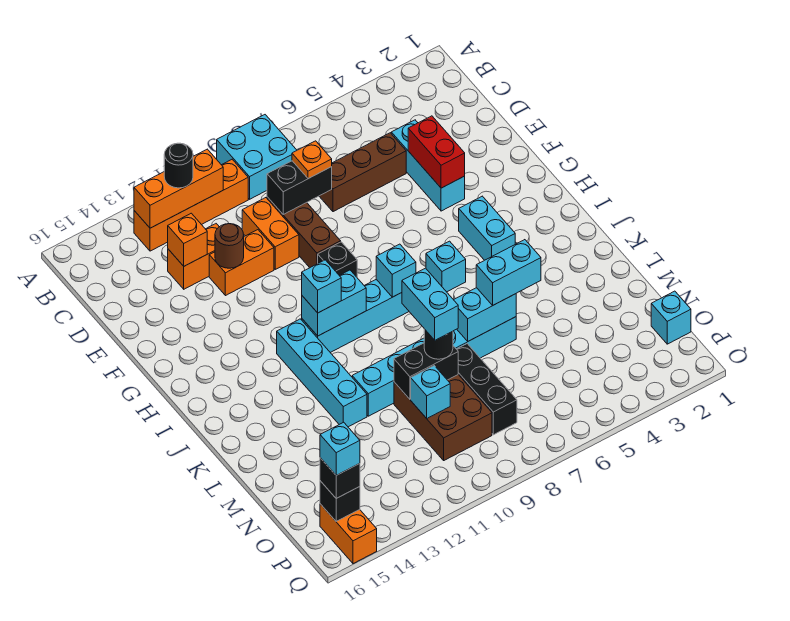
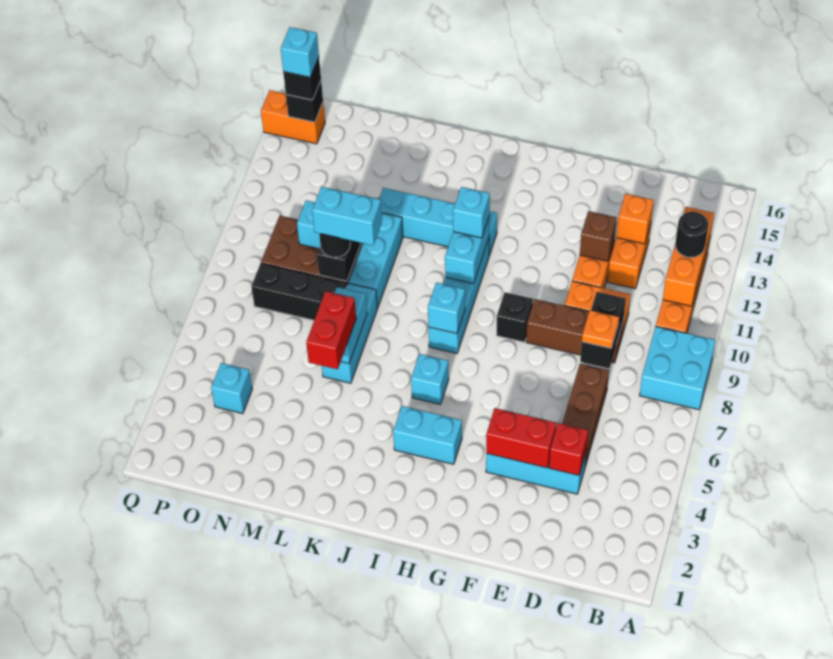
none -> red brick D4 level 2
brown round brick E12 level 2 -> brown brick E12 level 2
cyan brick L5:L6 level 3 -> red brick L5:L6 level 3
cyan brick O1 level 1 -> cyan brick O4 level 1

